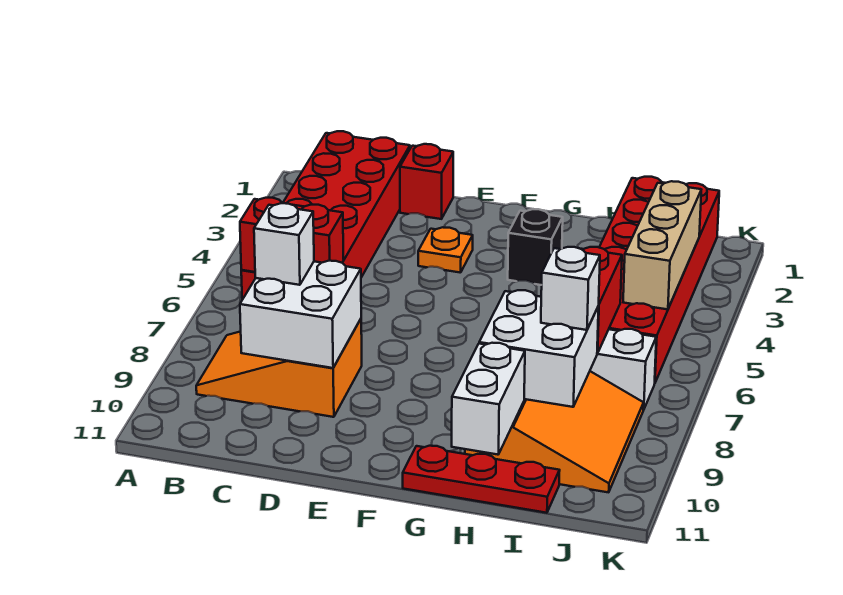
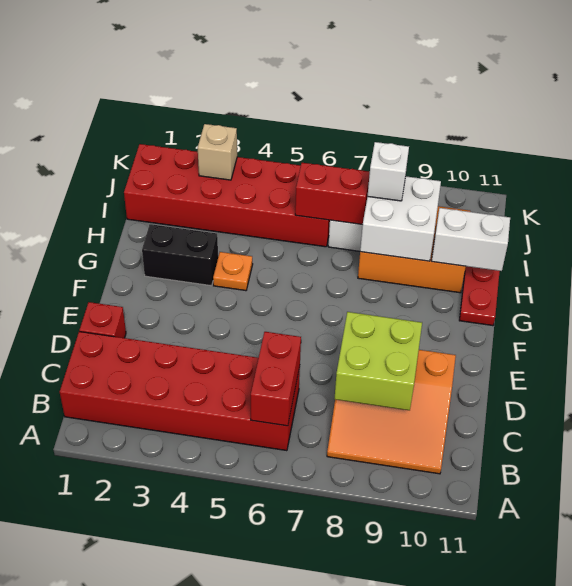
orange slope B8:D9 level 1 top D -> orange slope B8:D10 level 1 top D
white brick C8:D9 level 2 -> lime brick C8:D9 level 2
white brick C8 level 3 -> none
orange plate E3 level 1 -> orange plate G4 level 1
black brick G3 level 1 -> black brick G2:G3 level 1
tan brick J3:J5 level 2 -> tan brick J3 level 2

